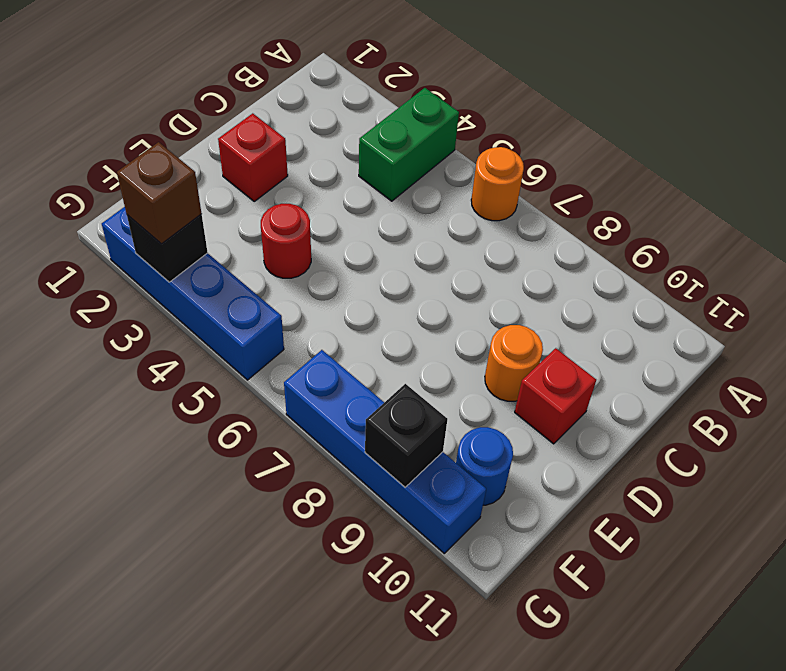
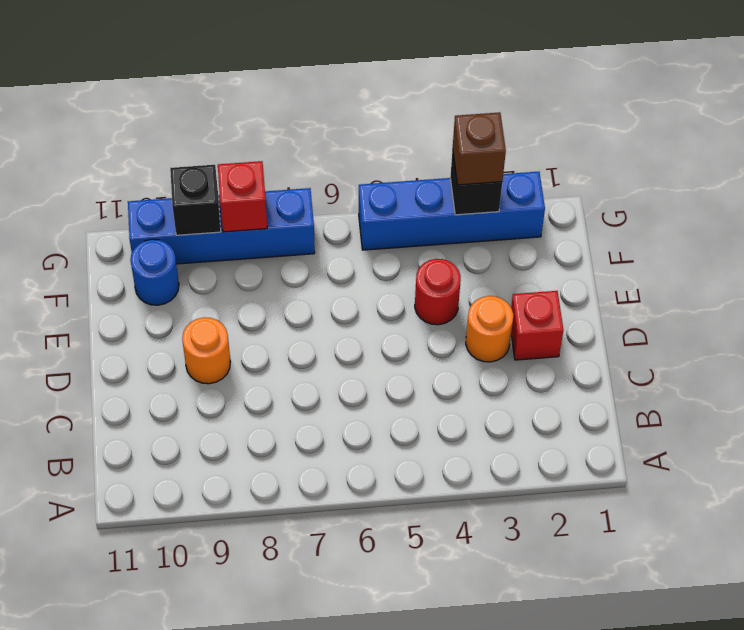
green brick A4:B4 level 1 -> none
orange round brick A6 level 1 -> orange round brick D3 level 1
red brick D10 level 1 -> red brick G8 level 2

